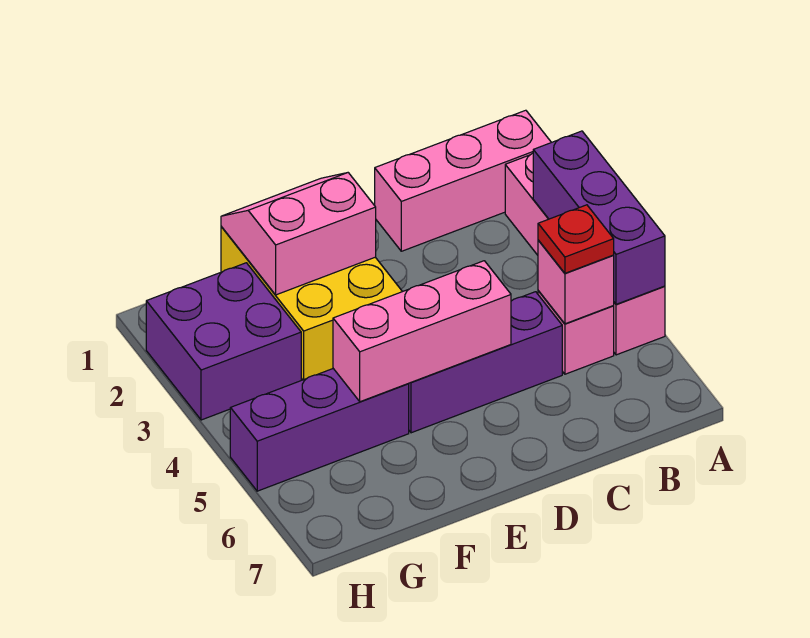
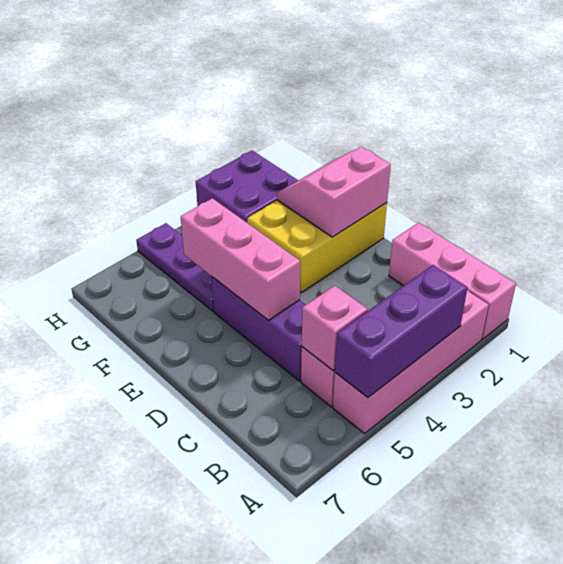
red plate B5 level 3 -> none
pink slope E1:F2 level 2 top 2 -> pink slope E1:F2 level 2 top E
purple brick F5:H5 level 1 -> purple plate F5:H5 level 1

